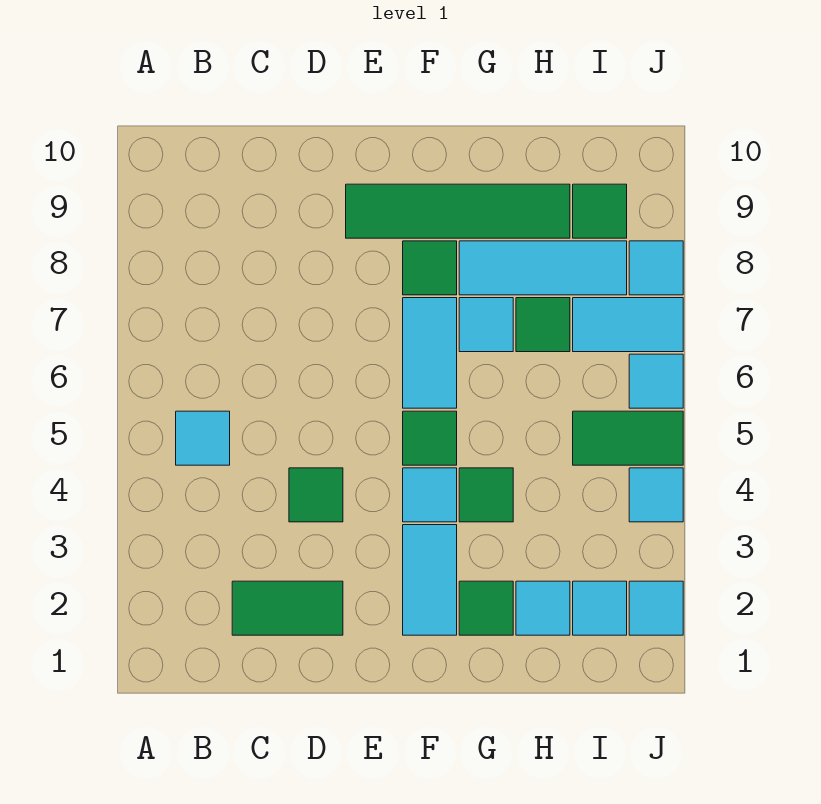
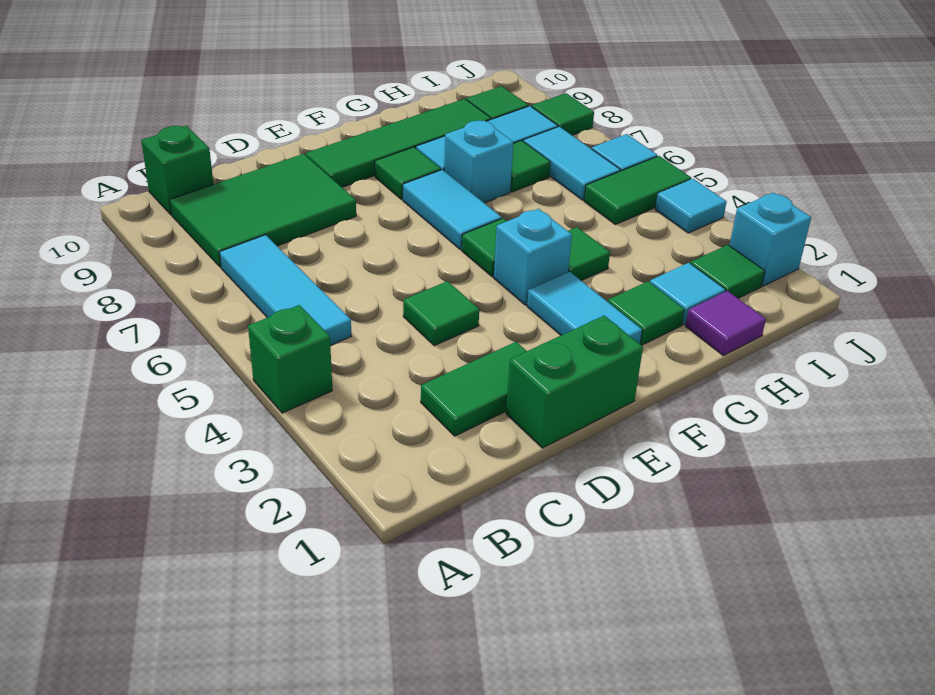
none -> green brick A4 level 1
cyan tile B5 level 1 -> cyan tile B5:B7 level 1
none -> green tile B8:D9 level 1
none -> green brick B10 level 1
none -> green brick D1:E1 level 1
cyan tile F4 level 1 -> cyan brick F4 level 1
cyan tile G7 level 1 -> cyan brick G7 level 1
none -> purple tile H1 level 1
cyan tile I2 level 1 -> green tile I2 level 1
cyan tile I7:J7 level 1 -> cyan tile I6:I7 level 1
cyan tile J2 level 1 -> cyan brick J2 level 1
cyan tile J8 level 1 -> green tile J8 level 1

